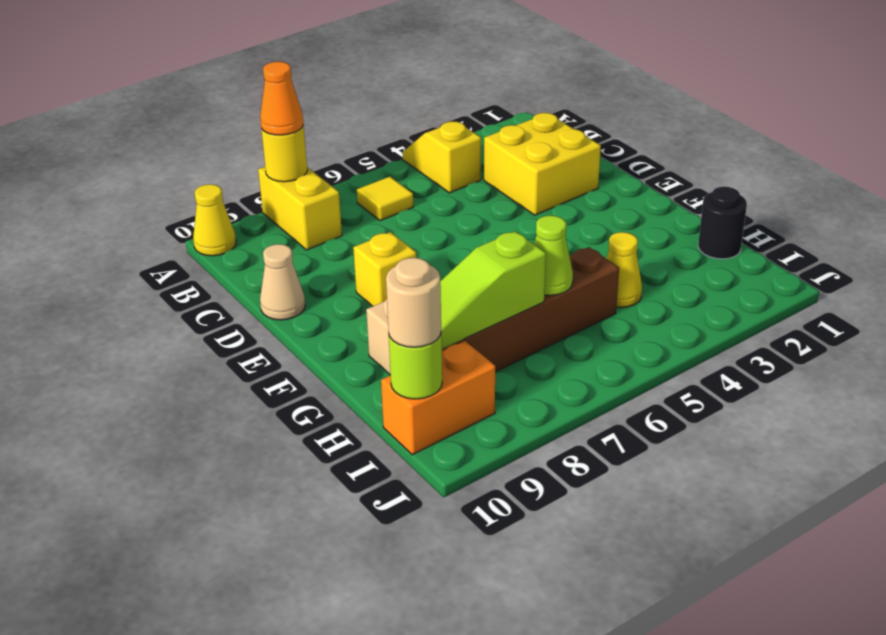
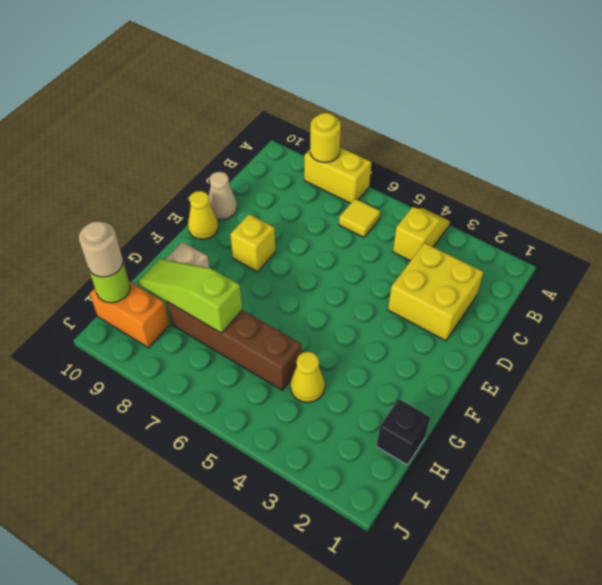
yellow brick A8:B8 level 1 -> yellow brick A7:A8 level 1
orange cone A8 level 3 -> none
yellow cone A10 level 1 -> yellow cone E10 level 1
black round brick H1 level 1 -> black brick H1 level 1
lime cone H6 level 2 -> none

